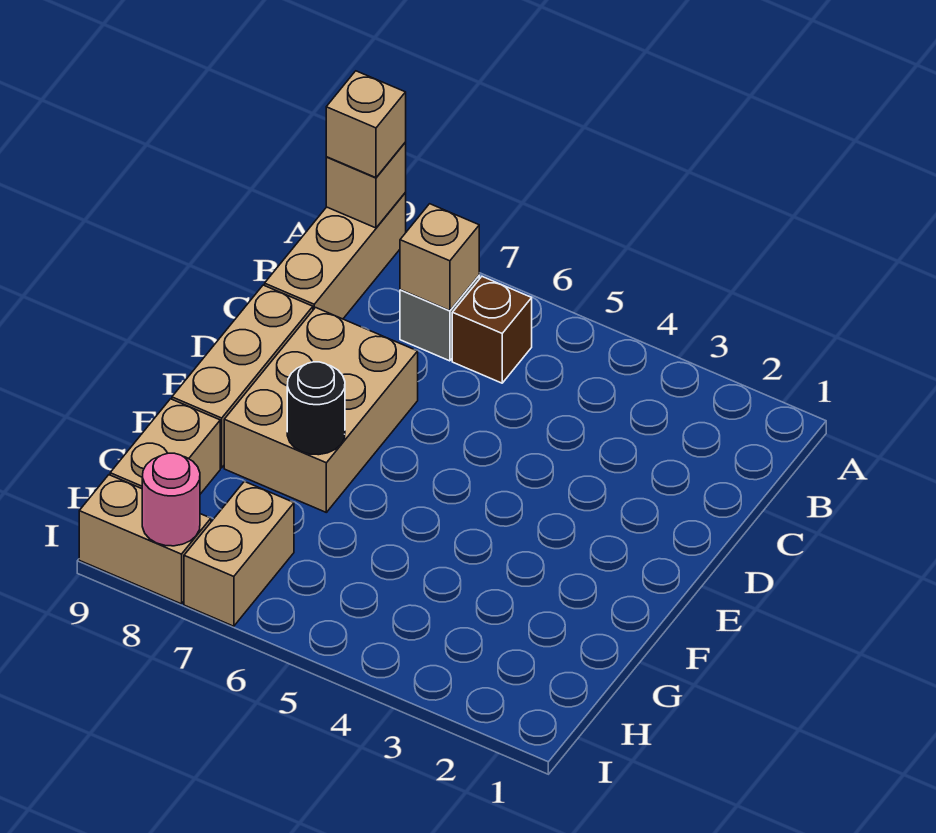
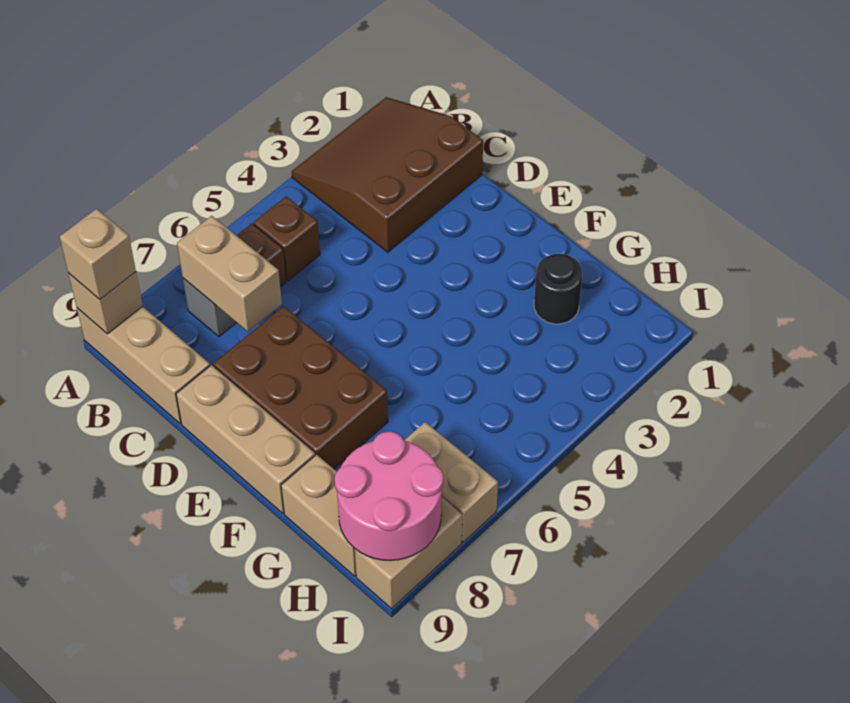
none -> brown slope A1:C3 level 1 top C
none -> brown brick B5 level 1
tan brick B7 level 2 -> tan brick B7:C7 level 2
tan brick D7:F8 level 1 -> brown brick D7:F8 level 1
black round brick F7 level 2 -> black round brick G2 level 1
pink round brick I8 level 2 -> pink round brick H8:I9 level 2

